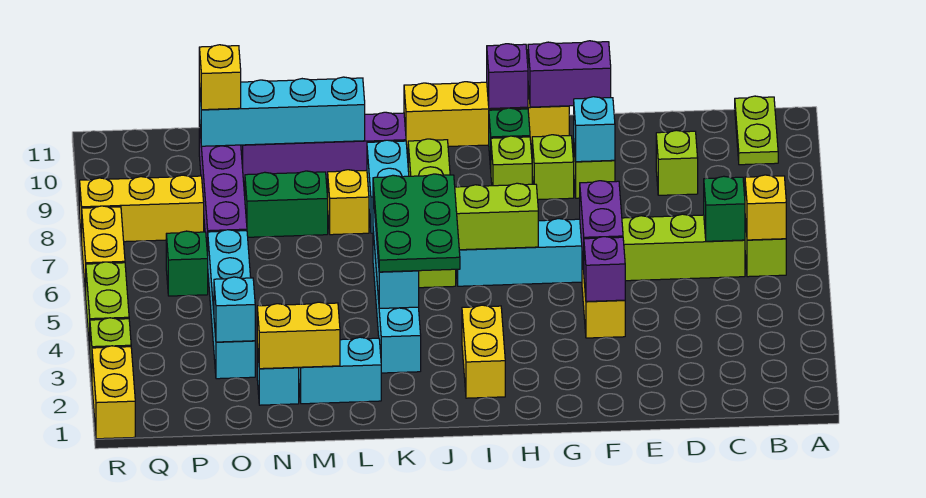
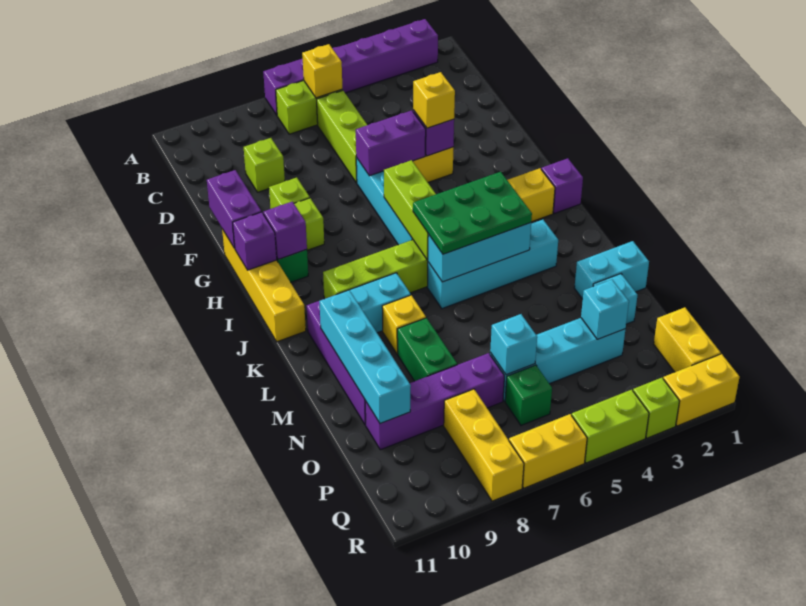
none -> purple brick A2:A7 level 1
lime plate B10:B11 level 1 -> none
green brick C6 level 2 -> none
cyan brick F9 level 2 -> cyan brick O6 level 2
lime brick H9 level 1 -> none
none -> purple brick H10 level 2
none -> purple brick I1 level 1
cyan brick L2:M2 level 1 -> cyan brick M1:M2 level 1
yellow brick M2:N2 level 2 -> yellow brick P1:Q1 level 1
yellow brick O10 level 3 -> yellow brick F4 level 3

